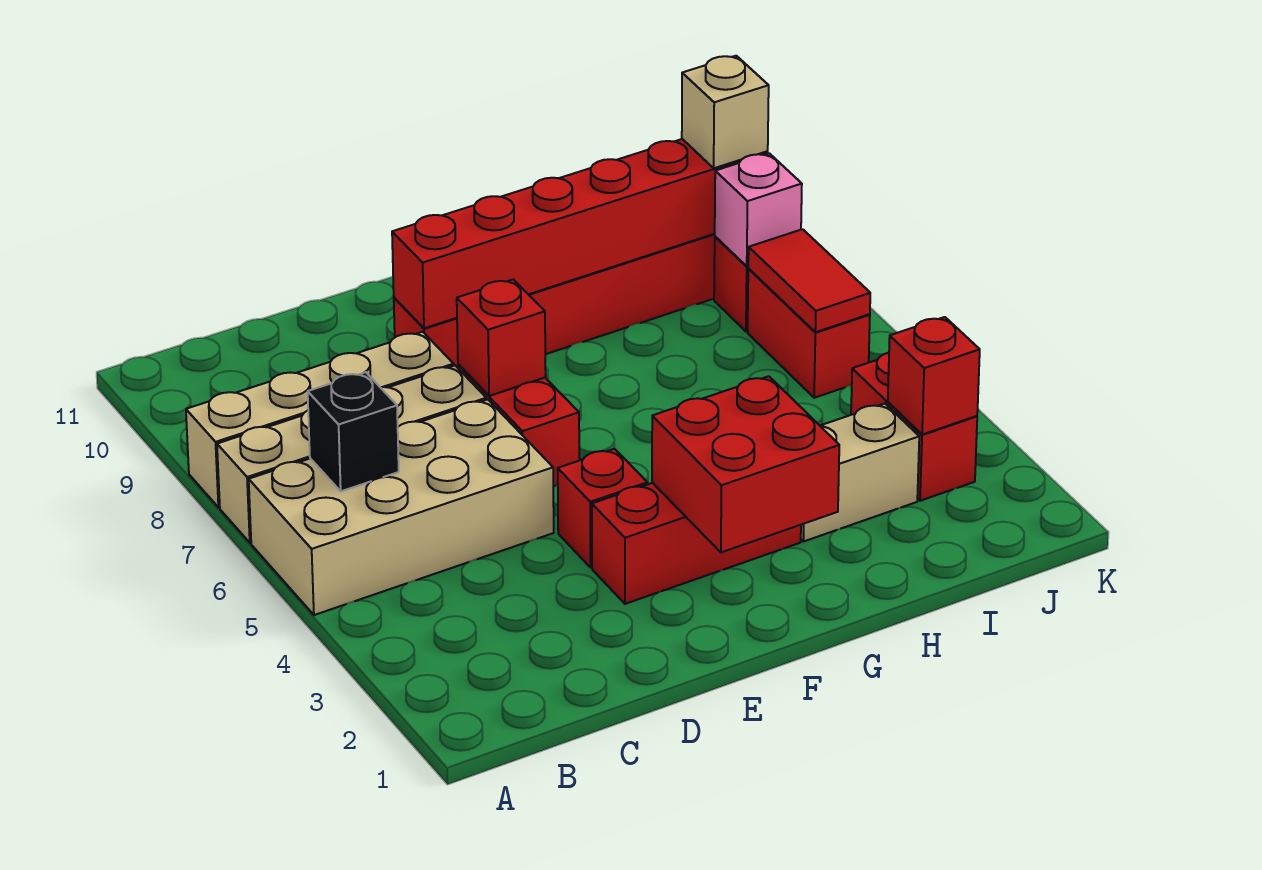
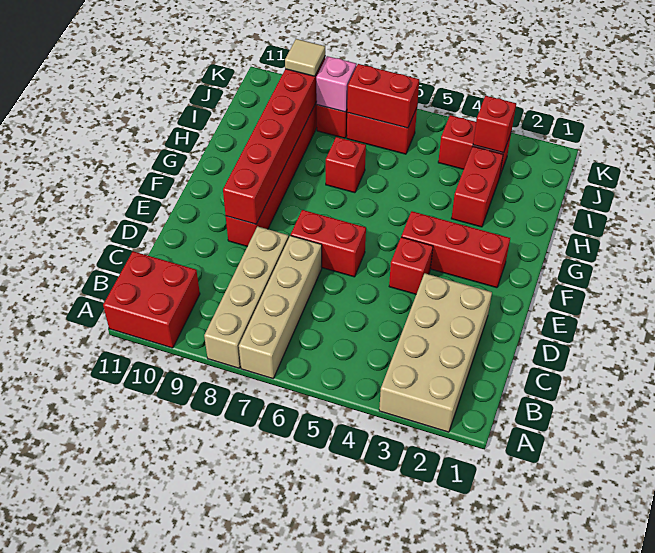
tan brick A5:D6 level 1 -> tan brick A2:D3 level 1
black brick B6 level 2 -> none
red brick E3:G3 level 1 -> red brick F2:F4 level 1
red brick E7 level 2 -> red brick H7 level 1
red brick F2:G3 level 2 -> red brick A10:B11 level 1
tan brick H3:I3 level 1 -> red brick H3:I3 level 1
red tile J6:J7 level 2 -> red brick J6:J7 level 2
tan brick J9 level 3 -> tan tile J9 level 3

